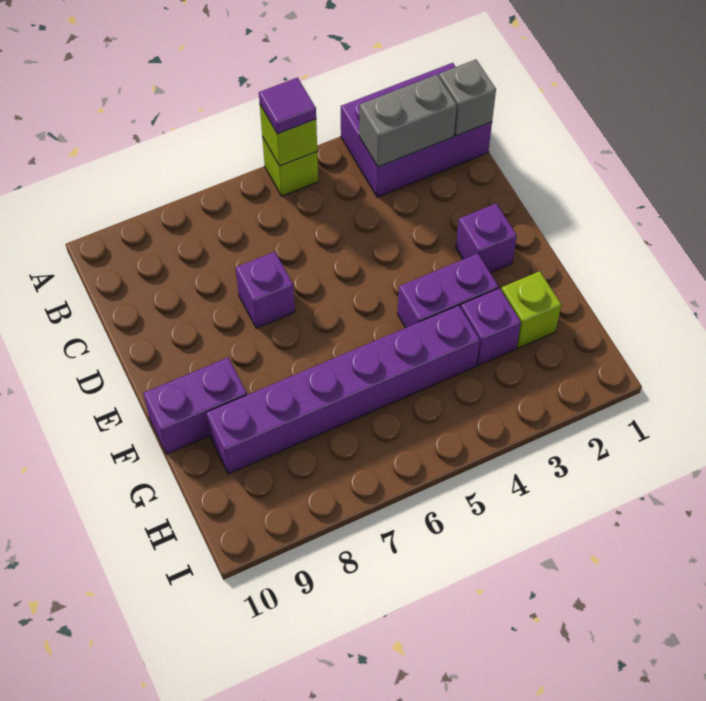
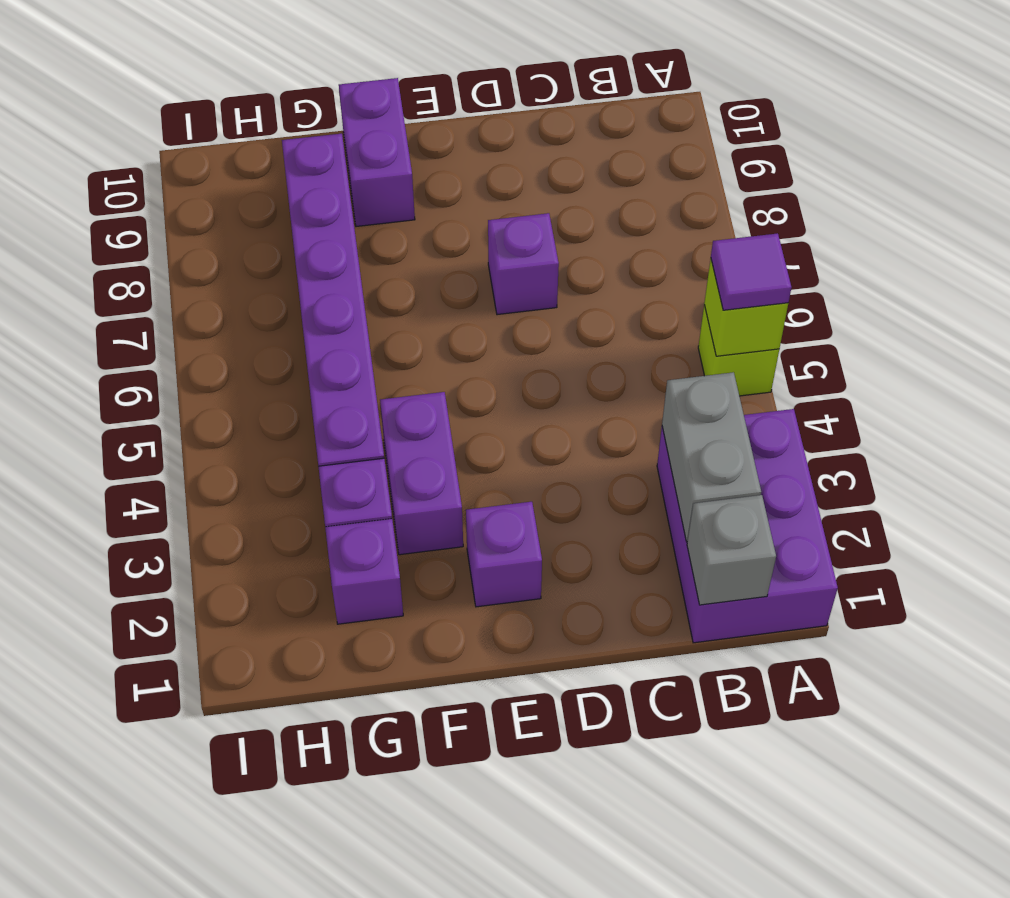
lime brick G2 level 1 -> purple brick G2 level 1

